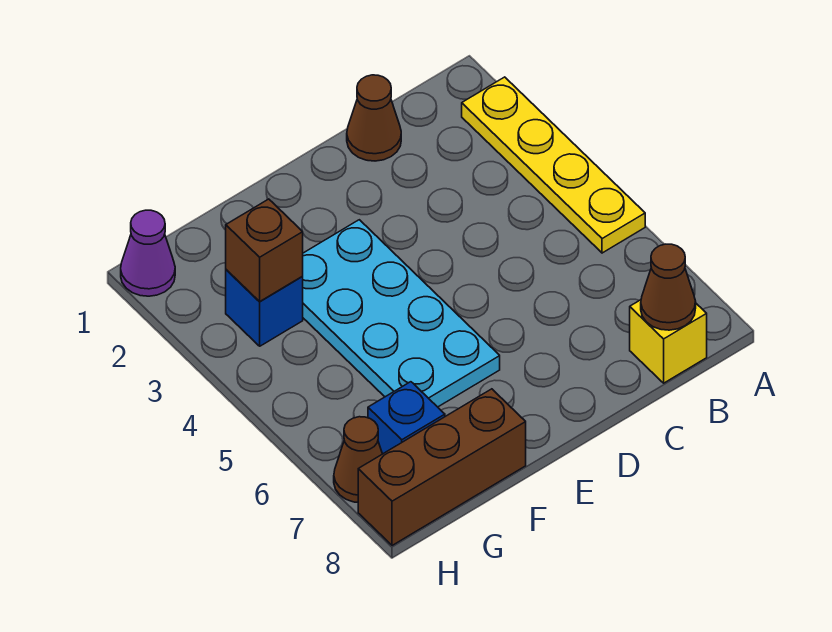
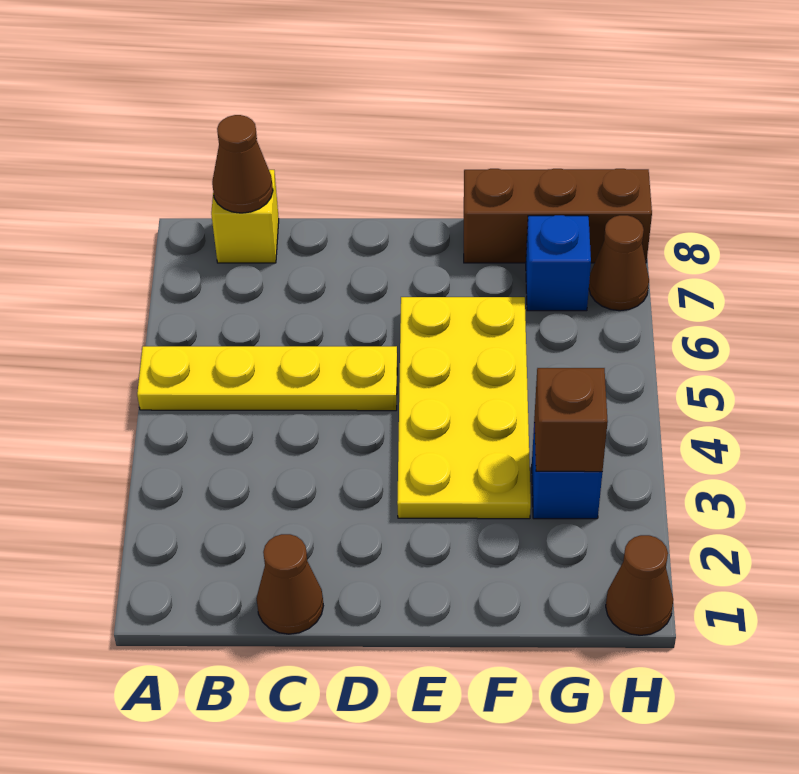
yellow plate A2:A5 level 1 -> yellow plate A5:D5 level 1
cyan plate E3:F6 level 1 -> yellow plate E3:F6 level 1
purple cone H1 level 1 -> brown cone H1 level 1

